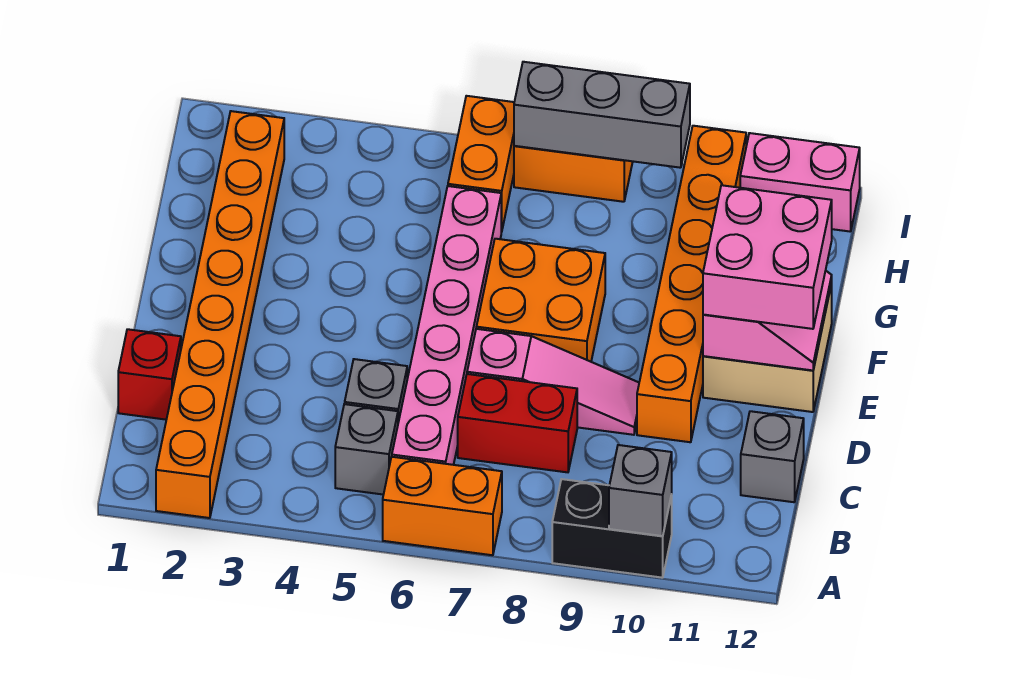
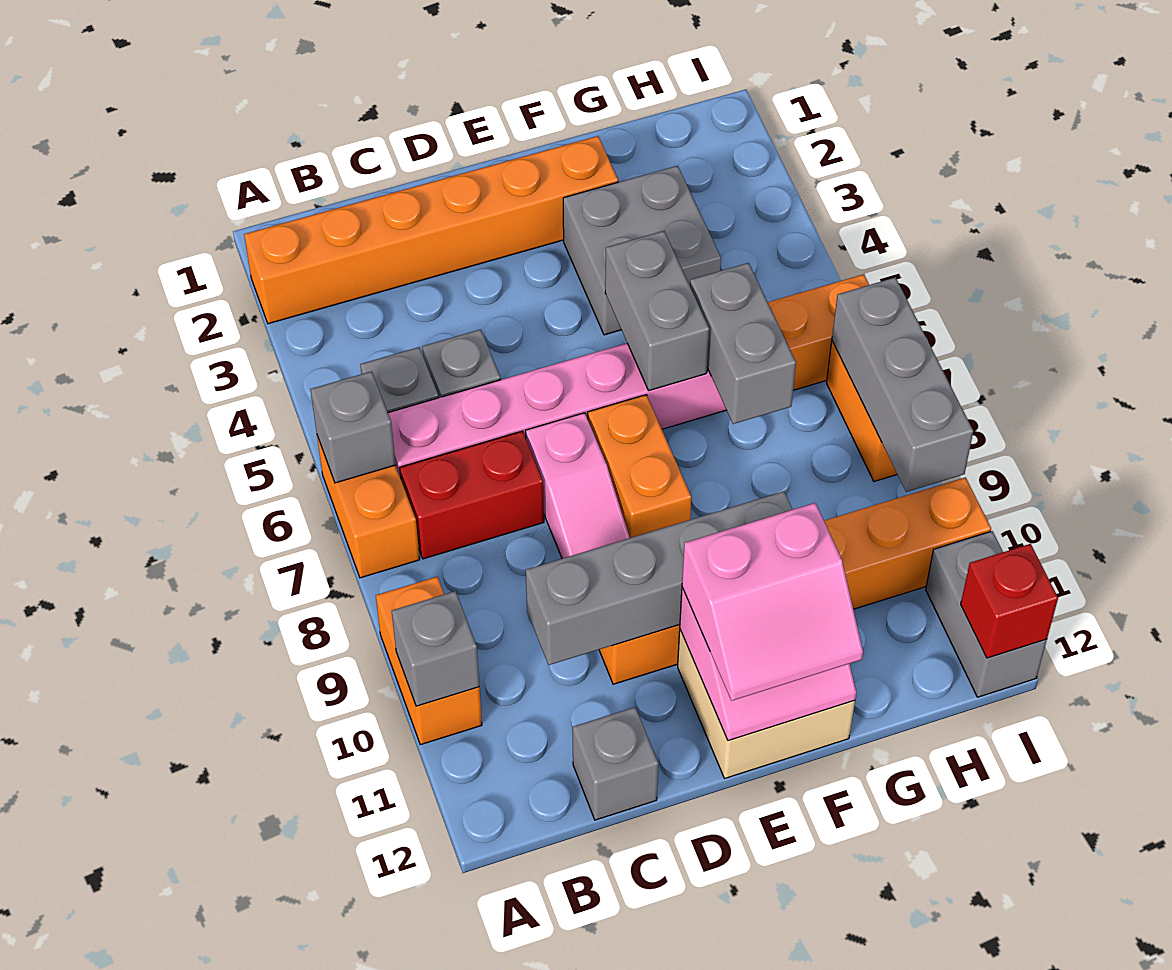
orange brick A2:H2 level 1 -> orange brick A2:F2 level 1
none -> grey brick A6 level 2
black brick A9:A10 level 1 -> orange brick A9:A10 level 1
red brick C1 level 1 -> red brick I12 level 2
red brick C7:C8 level 1 -> red brick B7:C7 level 1
none -> grey brick C10:F10 level 2
orange brick E7:F8 level 1 -> orange brick E7:E8 level 1
pink brick E11:F12 level 3 -> pink slope E11:F12 level 3 top 11
none -> grey brick F3:G4 level 1
none -> grey brick F5:F6 level 2
none -> grey brick G6:G7 level 2
pink brick I11:I12 level 1 -> grey brick I11:I12 level 1

